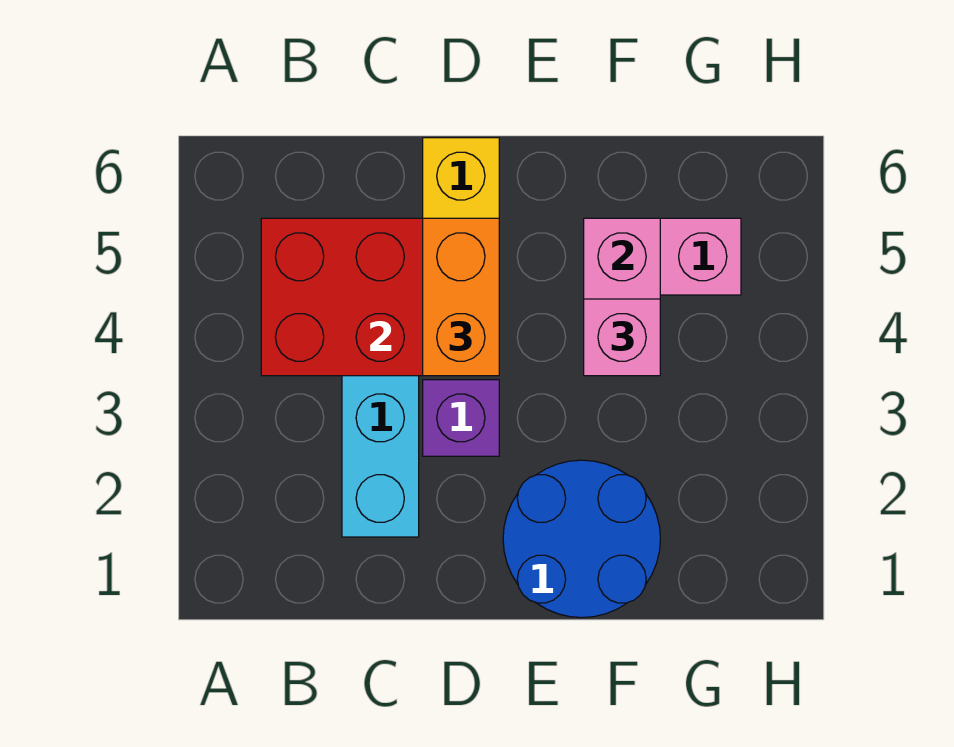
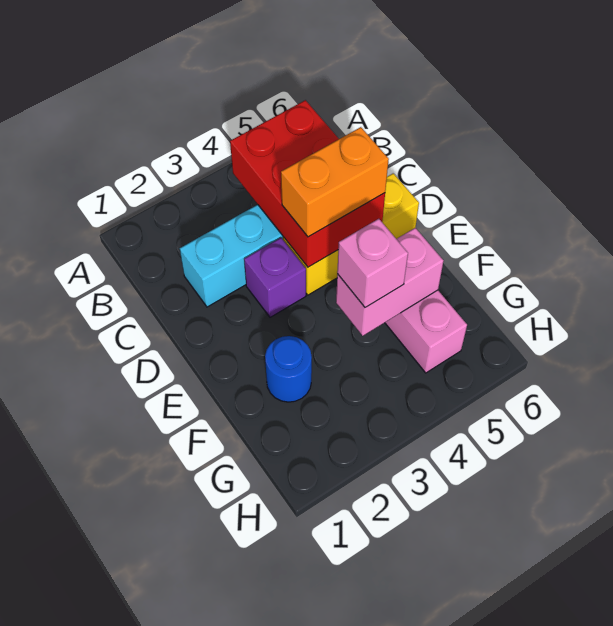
blue round brick E1:F2 level 1 -> blue round brick F2 level 1

